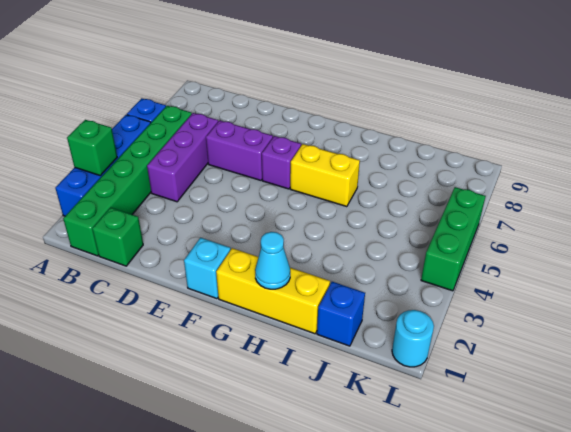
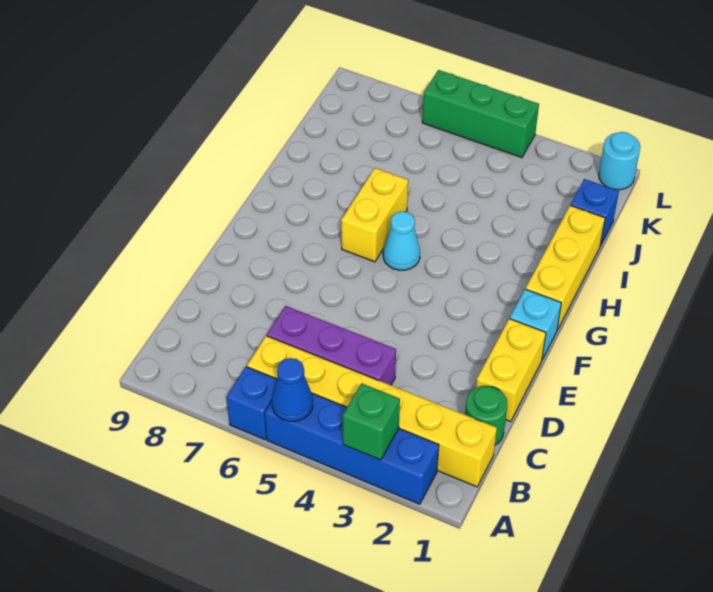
none -> blue cone A5 level 2
green brick B1:B6 level 1 -> yellow brick B1:B6 level 1
green brick C1 level 1 -> green round brick C1 level 1
none -> yellow brick D1:E1 level 1
purple brick D6:E6 level 1 -> none
purple brick F6 level 1 -> none
cyan cone H1 level 2 -> cyan cone G5 level 1

